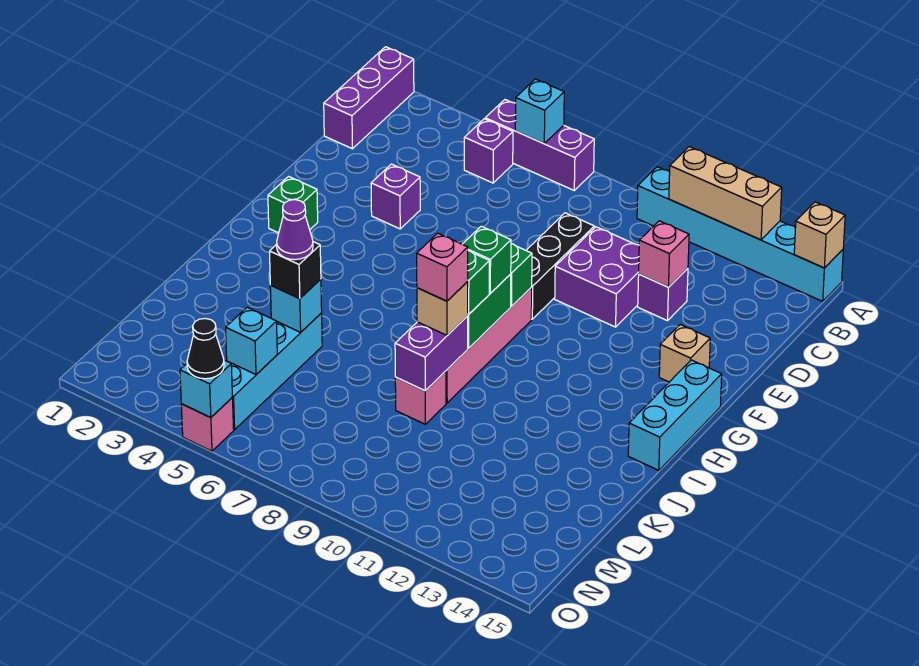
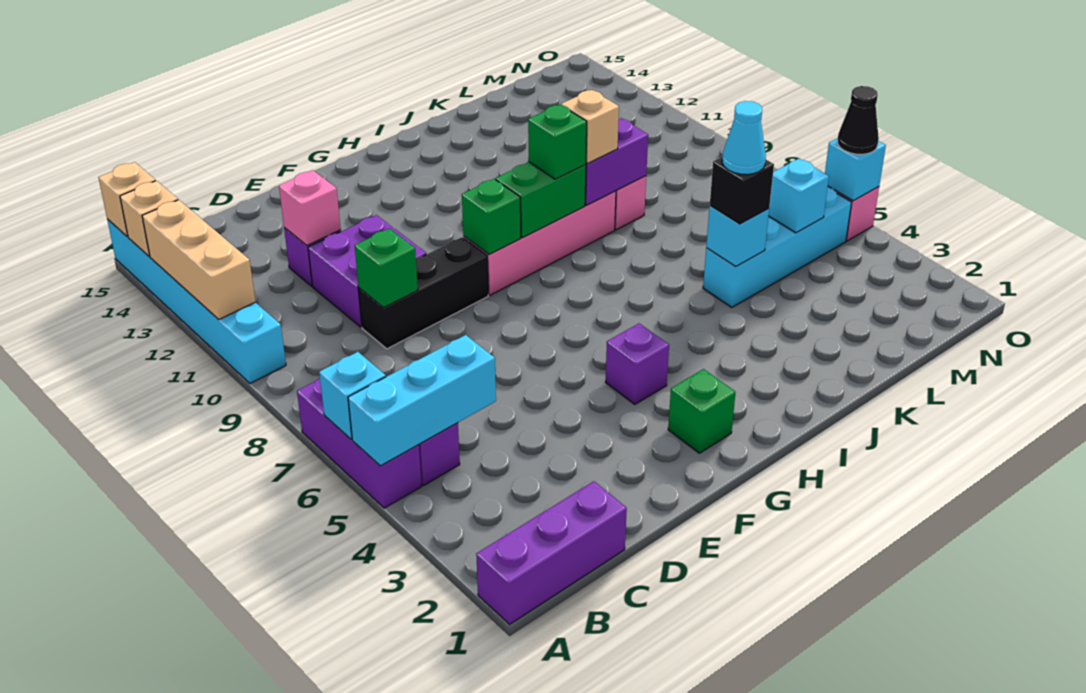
purple brick E4 level 1 -> purple brick G4 level 1
tan brick F14 level 1 -> tan brick A14 level 2
cyan brick G15:I15 level 1 -> cyan brick A5:C5 level 2
green brick H9 level 3 -> green brick D9 level 2
pink brick J9 level 4 -> none
purple cone K5 level 4 -> cyan cone K5 level 4

